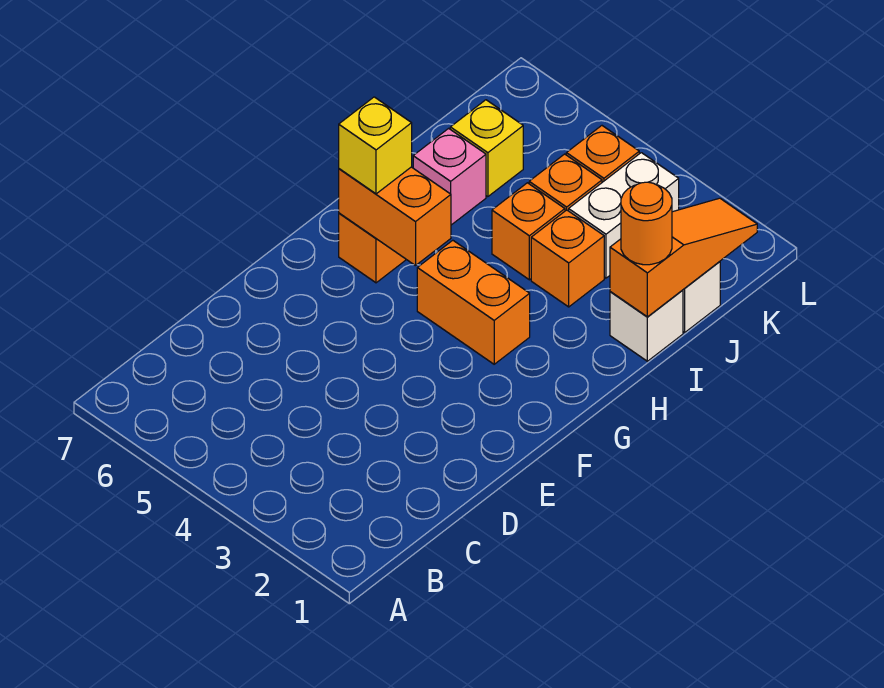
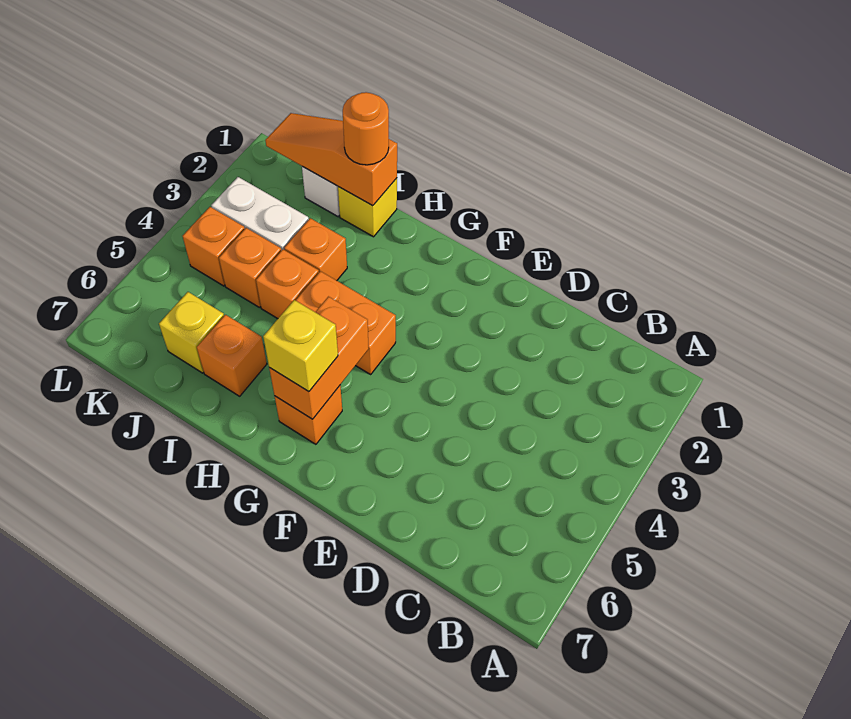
orange brick G3:G4 level 1 -> orange brick G4:H4 level 1
white brick I1 level 1 -> yellow brick I1 level 1
pink brick I6 level 1 -> orange brick I6 level 1

